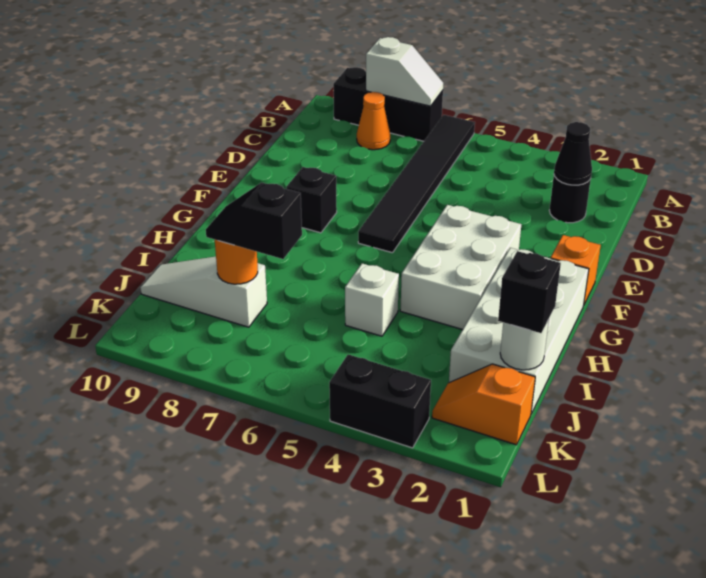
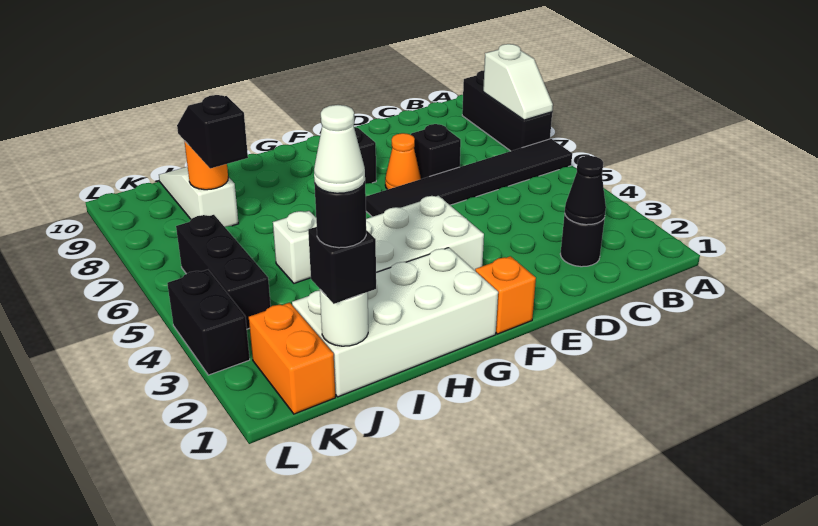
orange cone B8 level 1 -> orange cone E7 level 1
none -> black brick D7 level 1
none -> black round brick J1 level 4
none -> white cone J1 level 5
orange slope K1:K2 level 1 top 1 -> orange brick K1:K2 level 1
none -> black brick K4:K6 level 1

